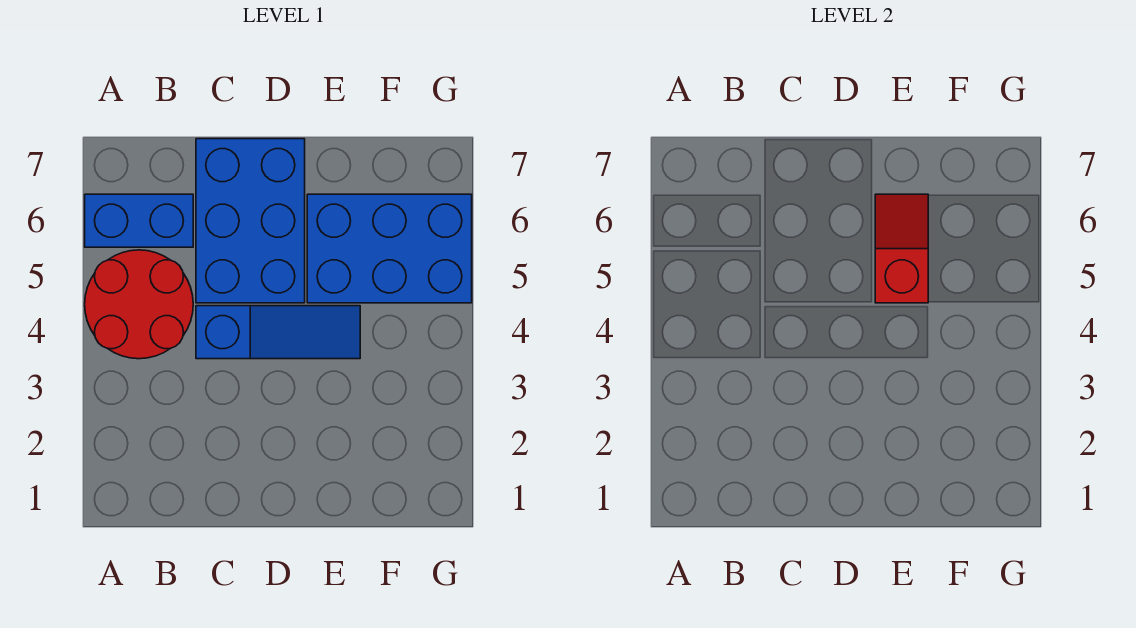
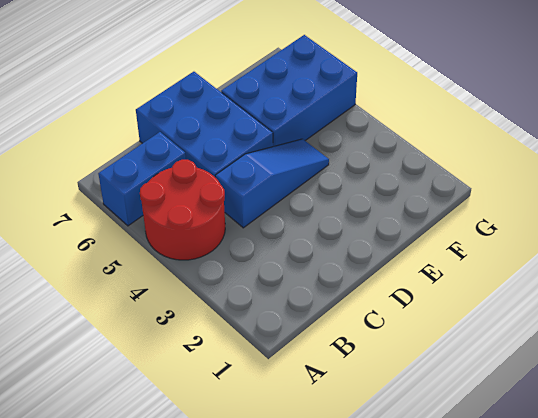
red slope E5:E6 level 2 top 5 -> none

